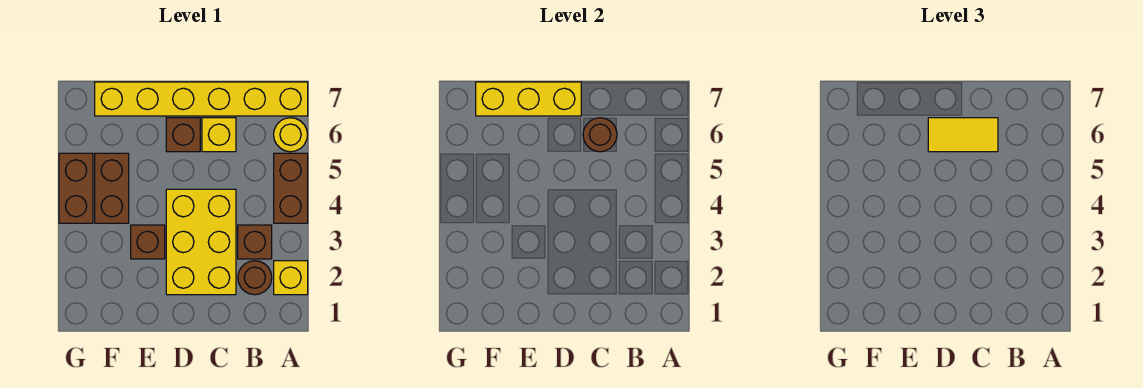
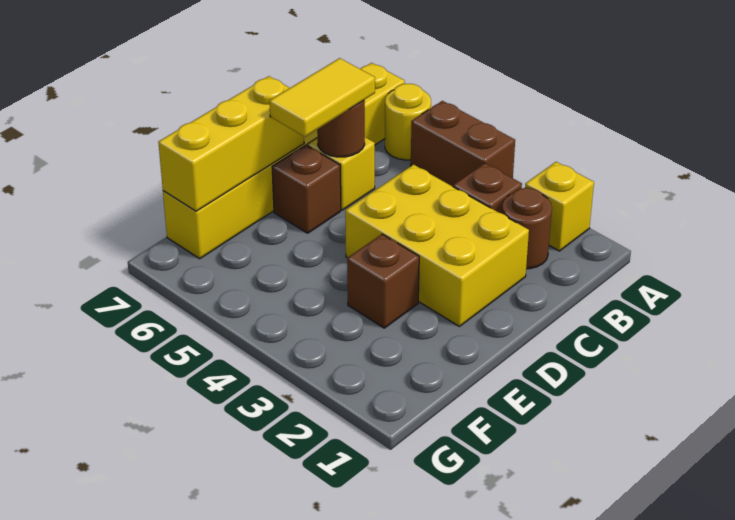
brown brick F4:F5 level 1 -> none
brown brick G4:G5 level 1 -> none

